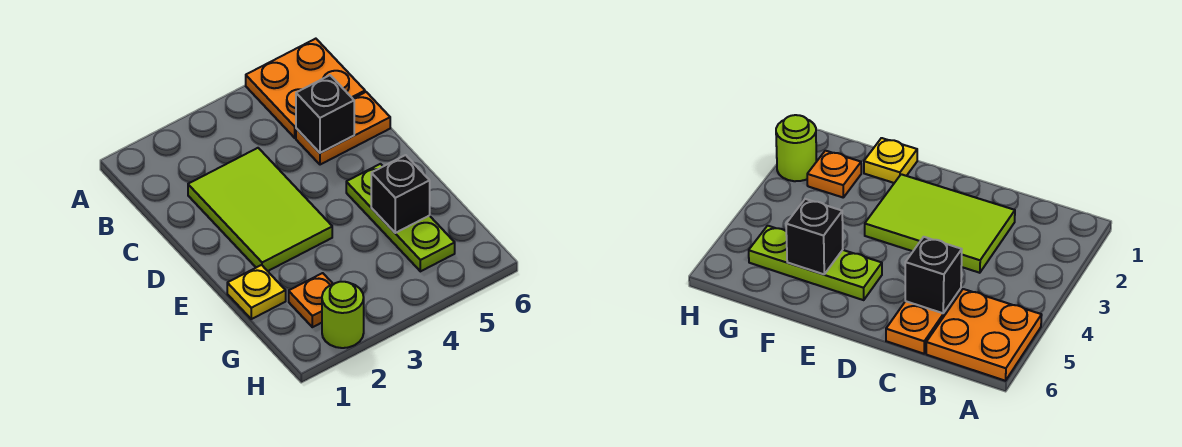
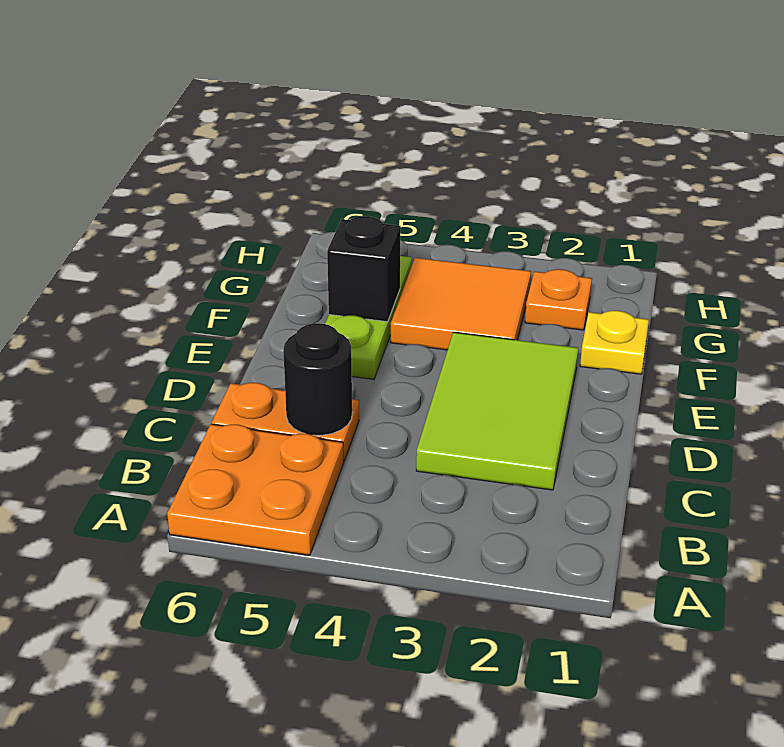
black brick C5 level 2 -> black round brick C5 level 2
none -> orange tile F3:G4 level 1
lime round brick H2 level 1 -> none

